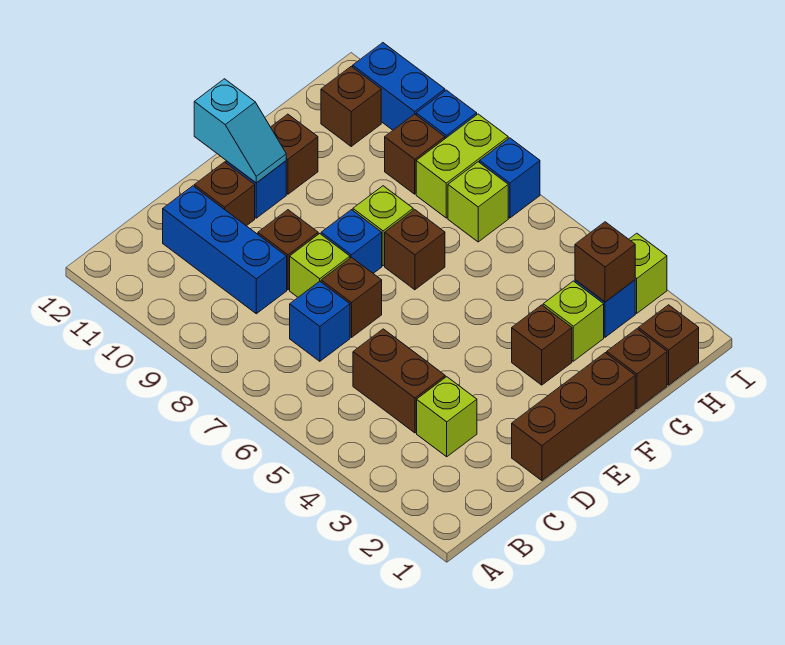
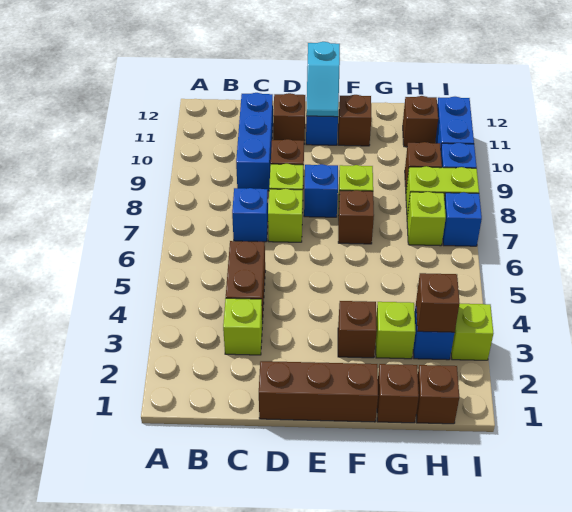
brown brick D7 level 1 -> lime brick D7 level 1

